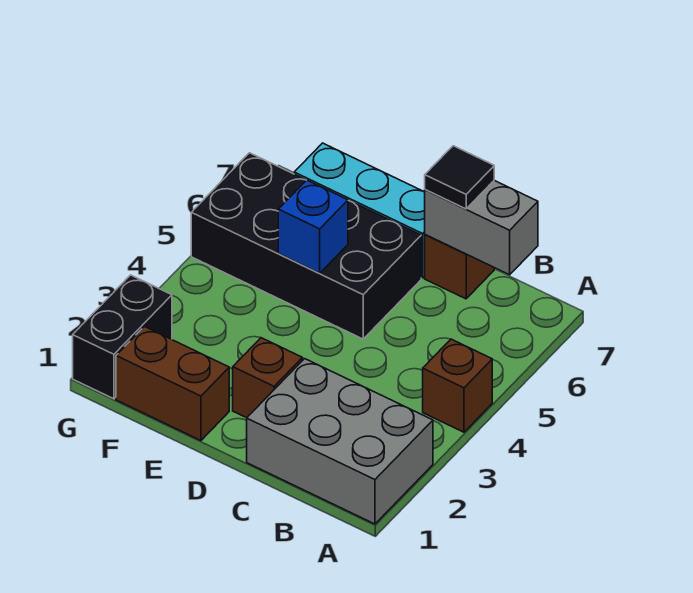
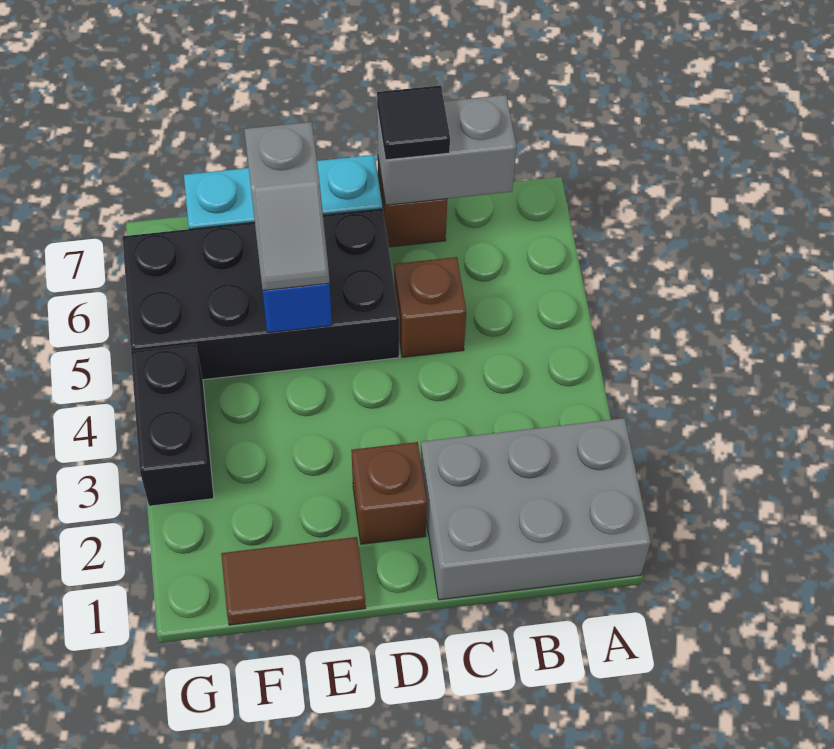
brown brick A4 level 1 -> brown brick C5 level 1
brown brick E1:F1 level 1 -> brown tile E1:F1 level 1
none -> grey slope E5:E6 level 3 top 6
black brick G1:G2 level 1 -> black brick G3:G4 level 1

